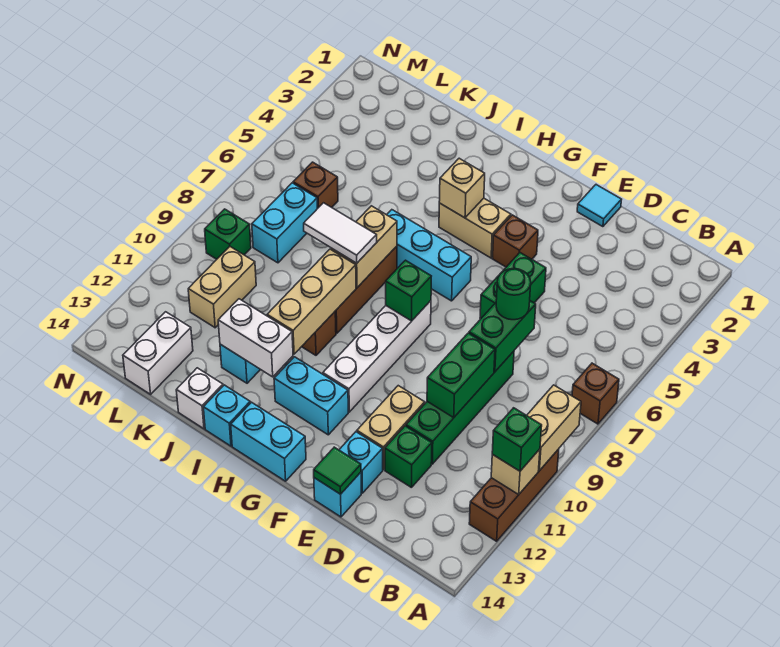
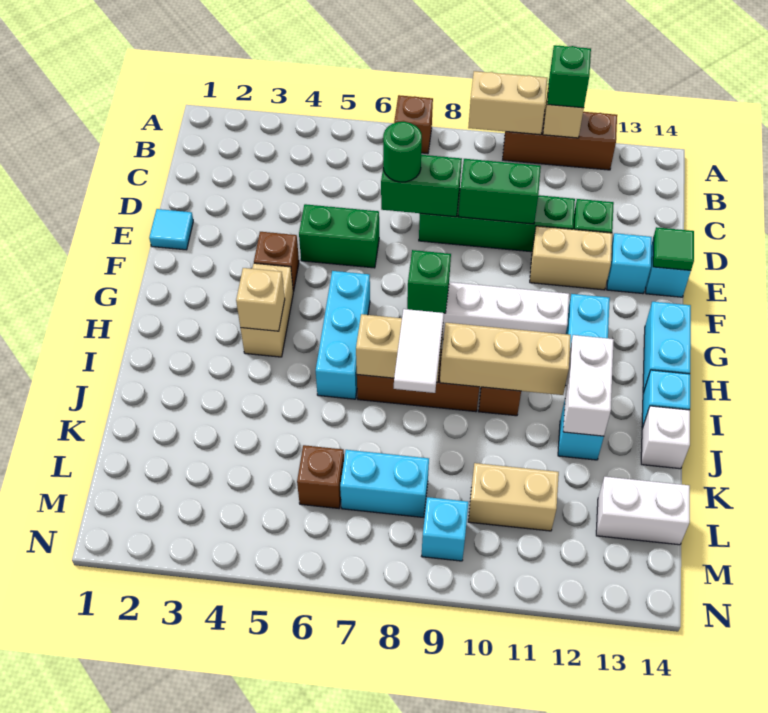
green brick M9 level 1 -> cyan brick M9 level 1

